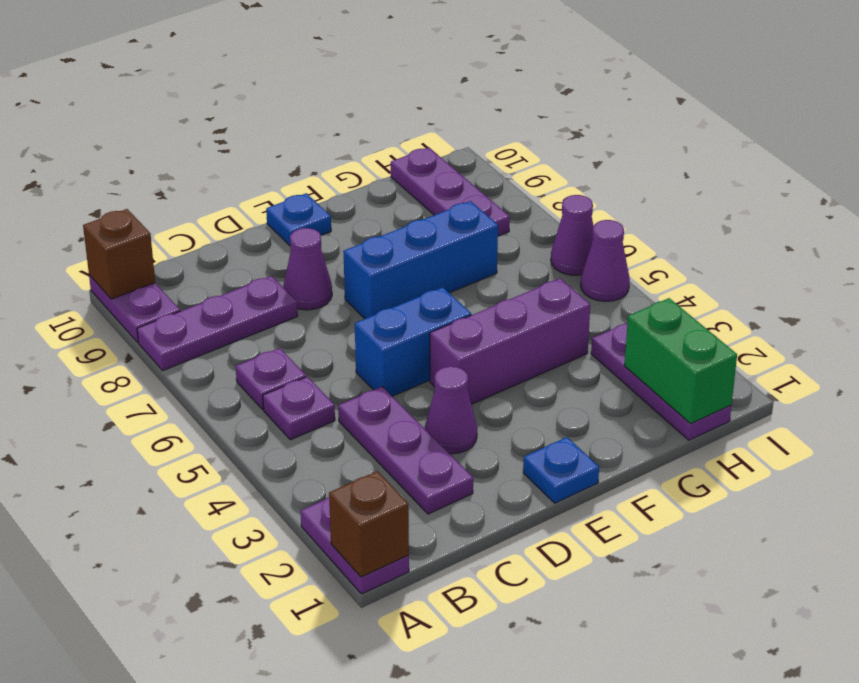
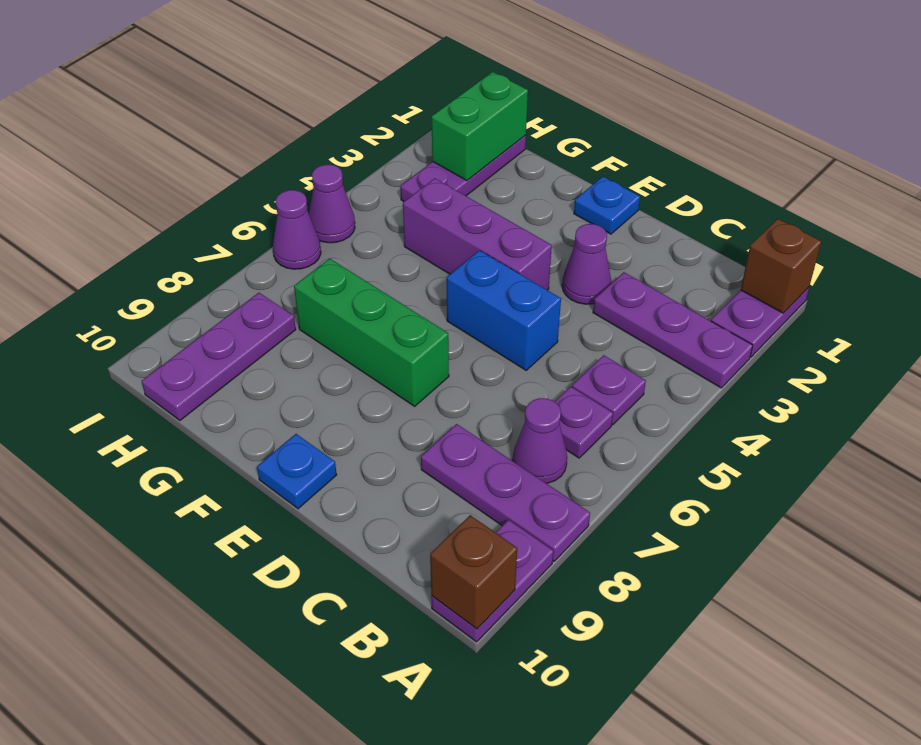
purple plate C2:C4 level 1 -> purple plate A3:C3 level 1
purple cone D8 level 1 -> purple cone B7 level 1
blue brick E7:G7 level 1 -> green brick E7:G7 level 1

